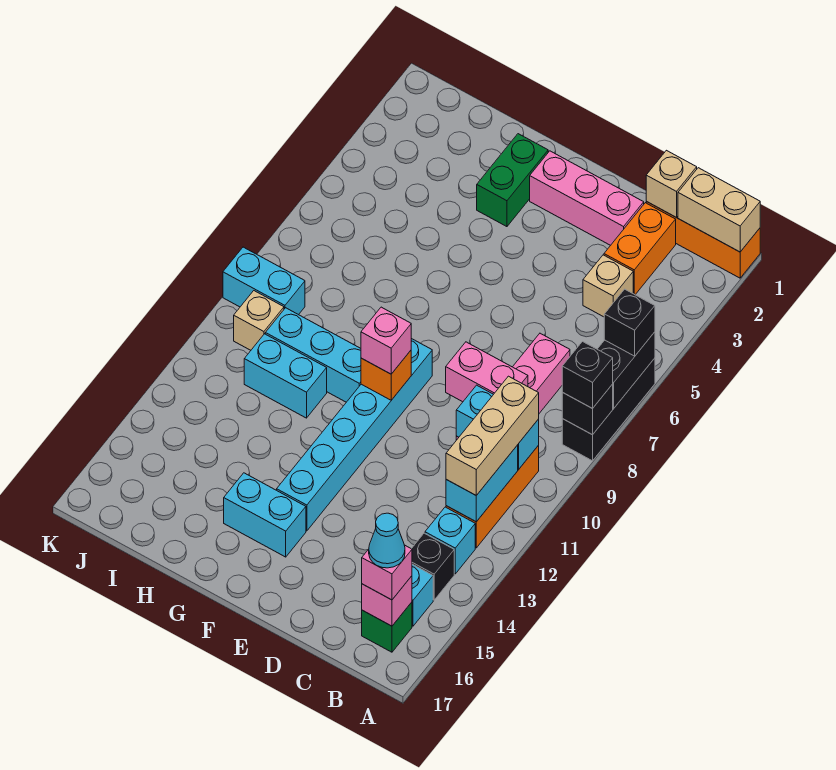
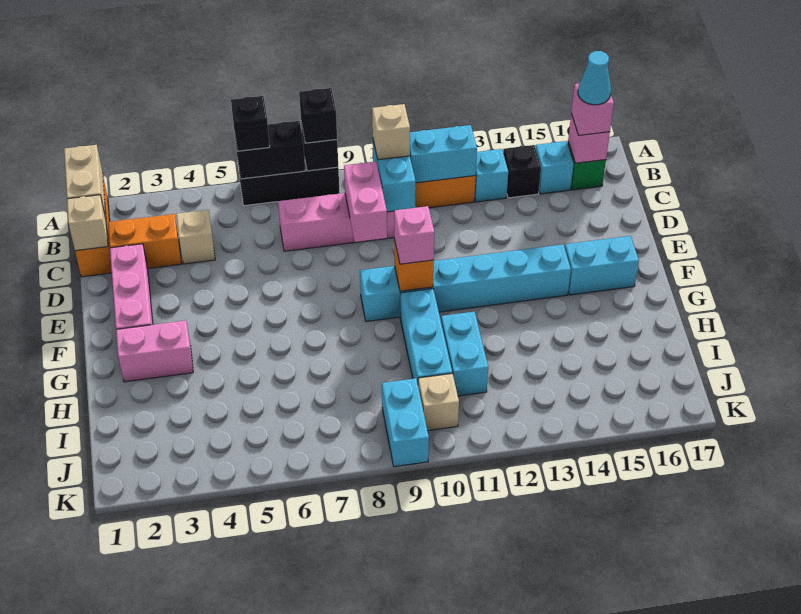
tan brick B10:B12 level 3 -> tan brick B10 level 3
cyan brick F15:G15 level 1 -> cyan brick F15:F16 level 1
green brick G2:G3 level 1 -> pink brick G2:G3 level 1

